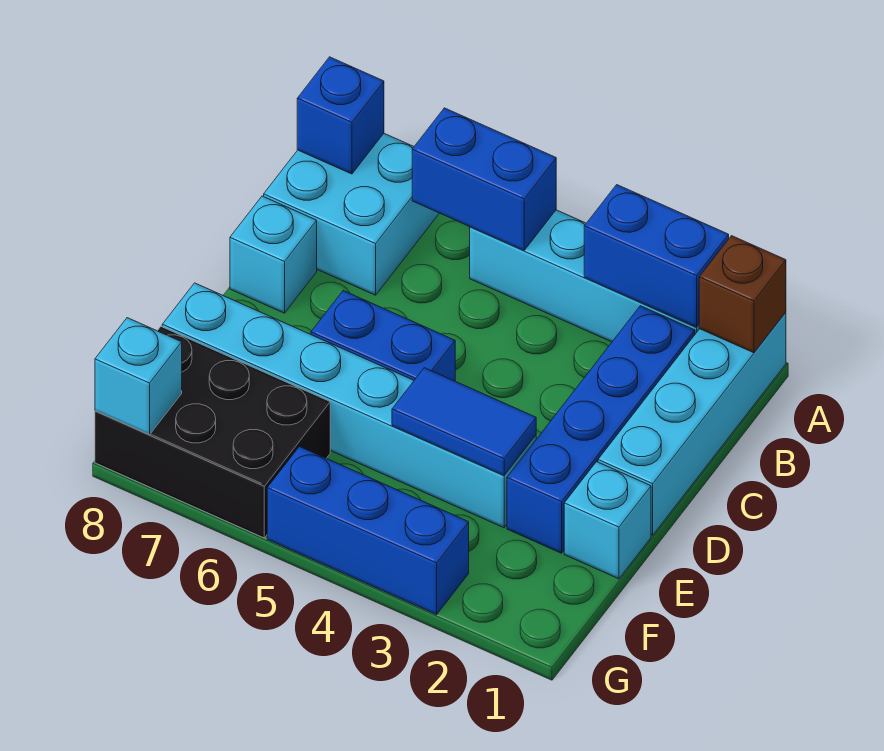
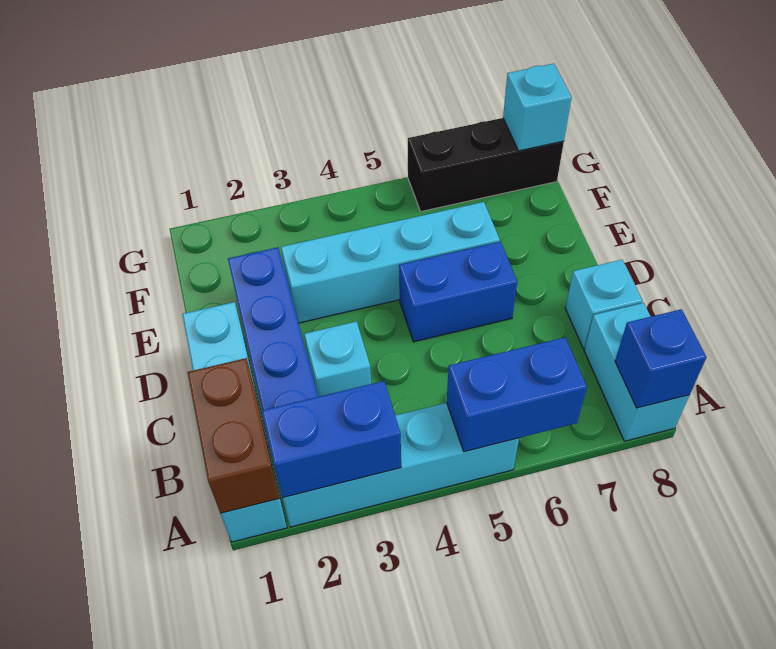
brown brick A1 level 2 -> brown brick A1:B1 level 2
cyan brick A7:B8 level 1 -> cyan brick A8:B8 level 1
cyan brick E1 level 1 -> cyan brick C3 level 1
cyan brick E3:E8 level 1 -> cyan brick E3:E6 level 1
blue tile E3:E4 level 2 -> none
black brick F6:G8 level 1 -> black brick G6:G8 level 1
blue brick G3:G5 level 1 -> none

